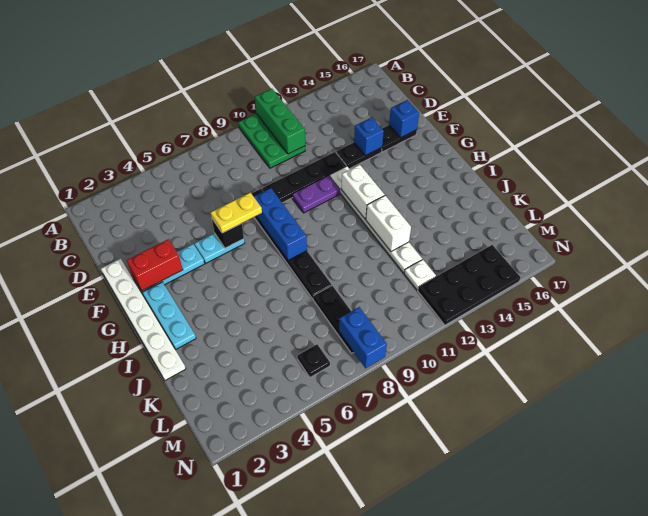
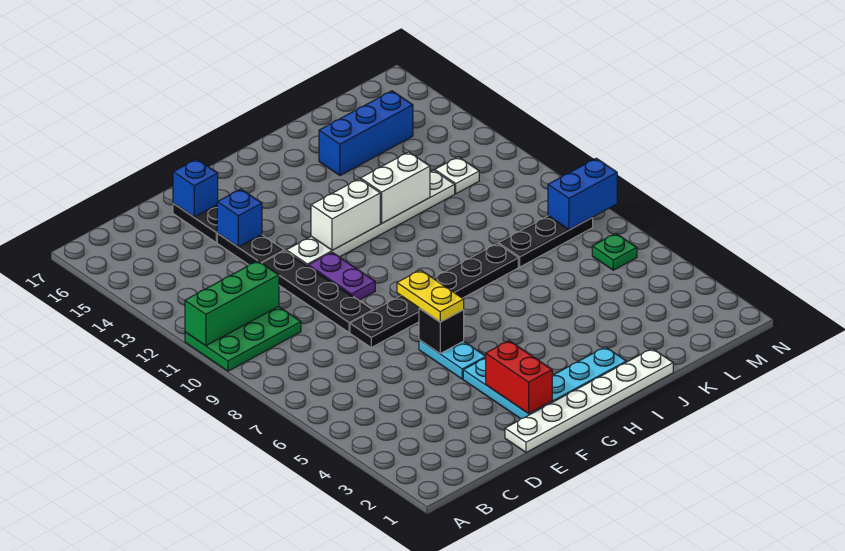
blue brick F8:H8 level 2 -> blue brick J15:L15 level 1
black plate M6 level 1 -> green plate M6 level 1
black plate M12:N15 level 1 -> none

